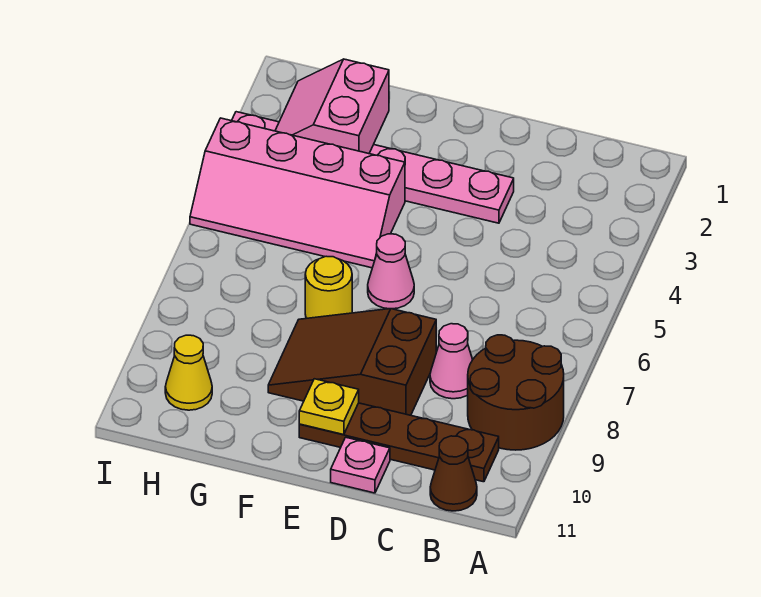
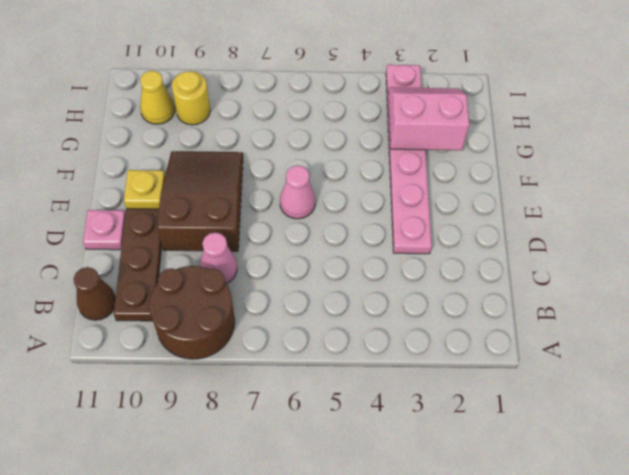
pink slope F4:I5 level 1 top 4 -> none
yellow round brick F7 level 1 -> yellow round brick H9 level 1

